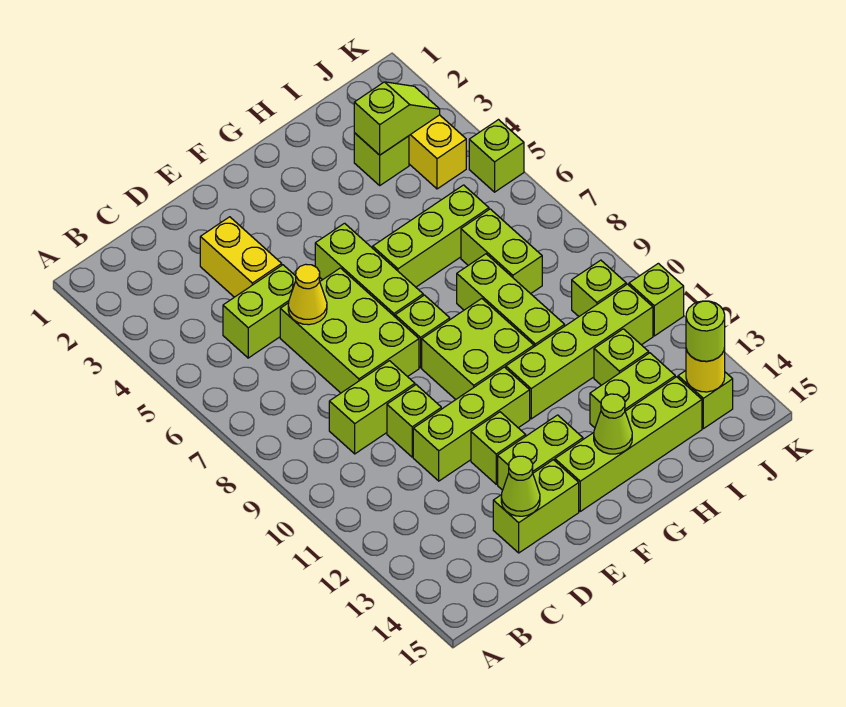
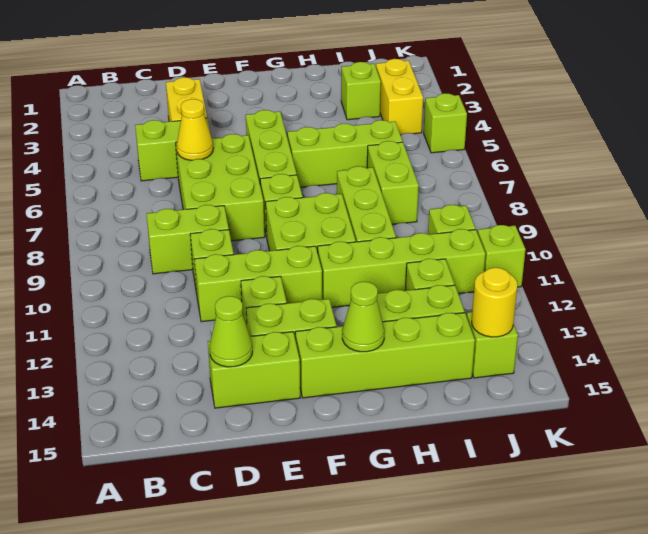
lime slope I3:J3 level 2 top I -> none
lime round brick J14 level 3 -> none

